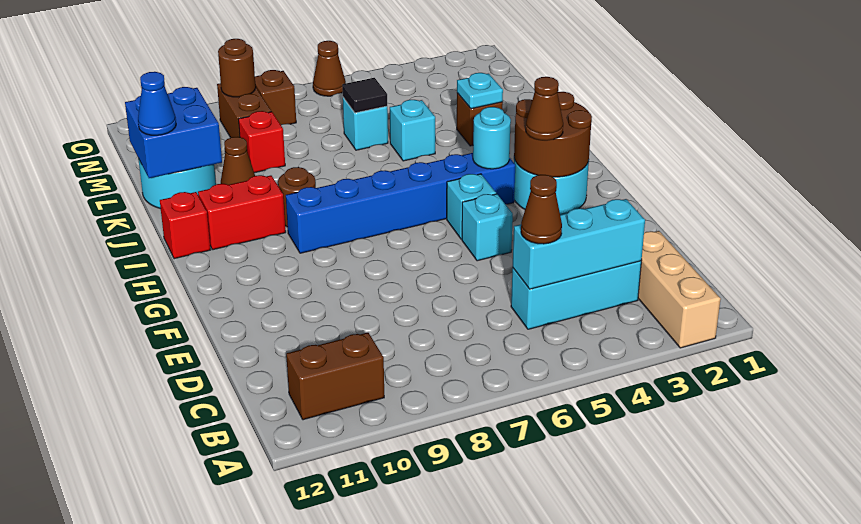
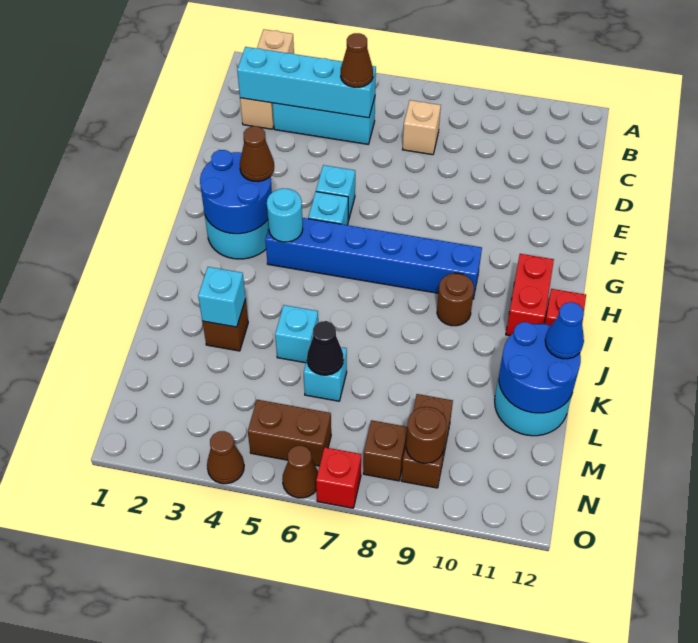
brown brick B10:B11 level 1 -> brown brick N5:N6 level 1
cyan brick C3:C5 level 2 -> cyan brick C2:C5 level 2
none -> tan brick C7 level 1
brown round brick G2:H3 level 2 -> blue round brick G2:H3 level 2
red brick I10:I11 level 1 -> red brick H11:I11 level 1
cyan plate K3 level 2 -> cyan brick K3 level 2
brown cone K10 level 1 -> brown cone O4 level 1
blue brick K11:L12 level 2 -> blue round brick K11:L12 level 2
black tile L6 level 2 -> black cone L6 level 2
red brick L9 level 1 -> red brick O7 level 1

